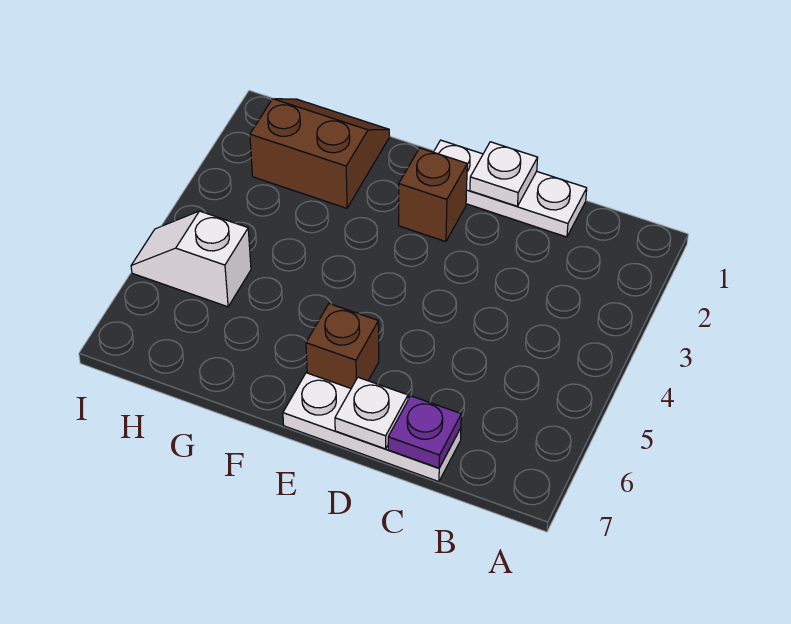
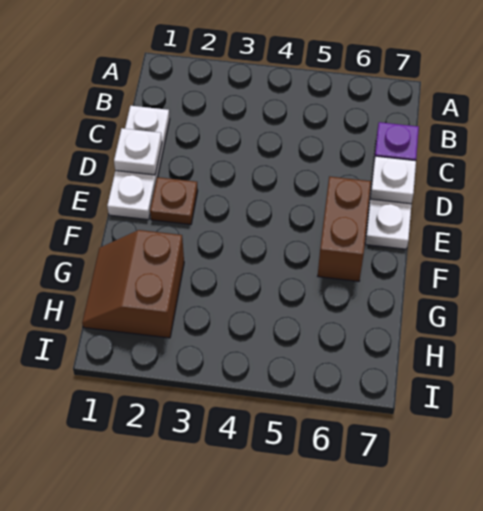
brown brick E2 level 1 -> brown plate E2 level 1
brown brick E6 level 1 -> brown brick E6:F6 level 1
white slope H5:I5 level 1 top H -> none

